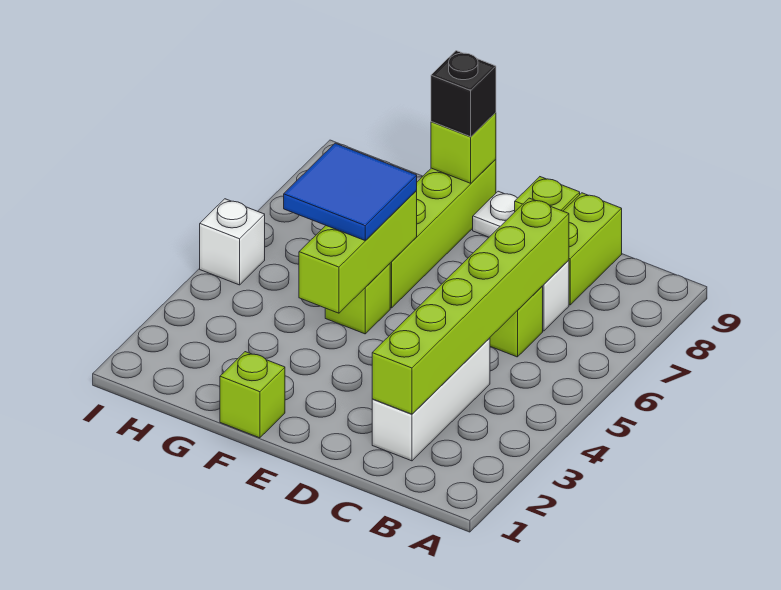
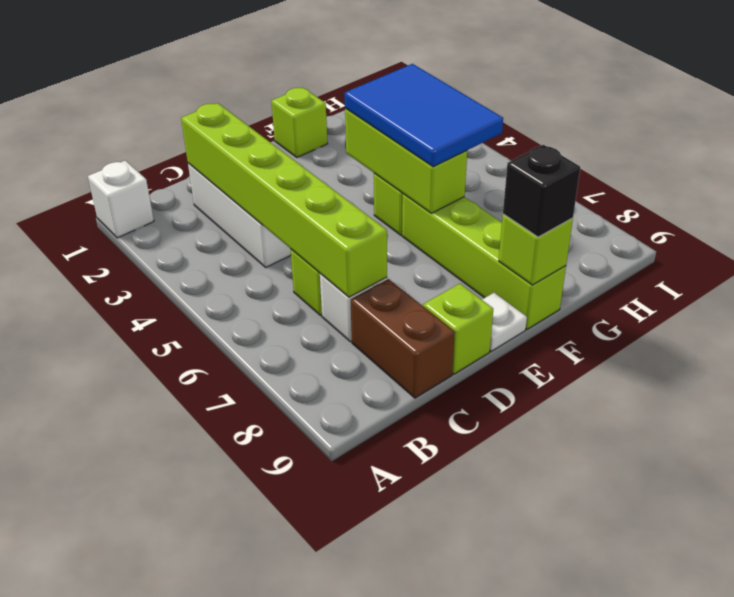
lime brick C8:C9 level 1 -> brown brick C8:C9 level 1
blue tile F5:G6 level 3 -> blue tile F4:G6 level 3
white brick I5 level 1 -> white brick A1 level 1

